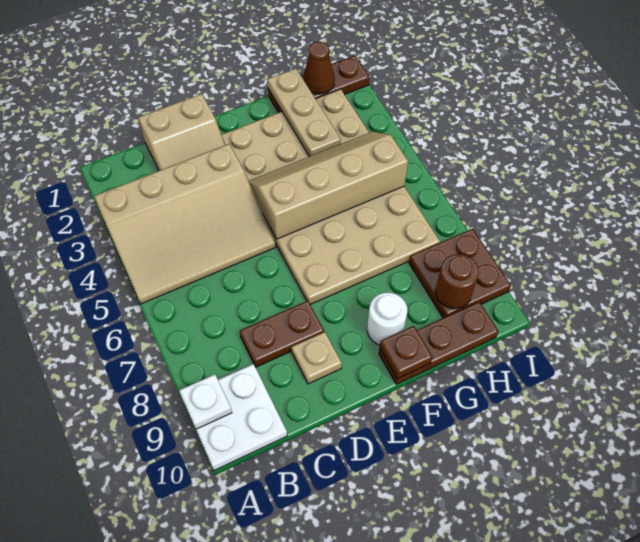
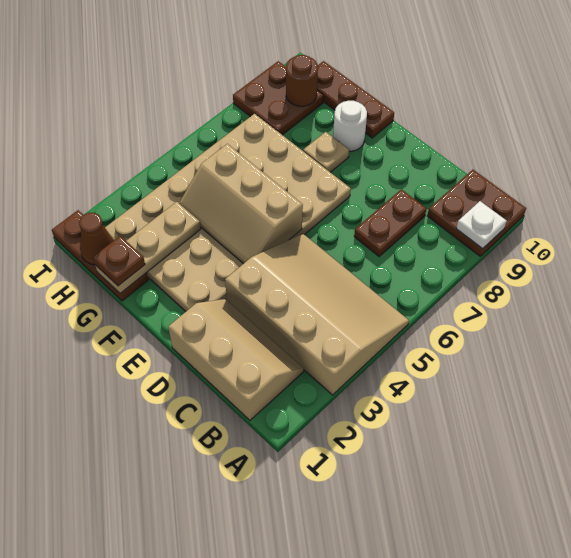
white plate A9:B10 level 1 -> brown plate A9:B10 level 1
tan slope C1:D2 level 1 top 1 -> tan slope B1:D2 level 1 top 1
brown plate C8:D8 level 1 -> brown plate C7:C8 level 1
tan plate D9 level 1 -> tan plate F8 level 1
tan slope E4:H5 level 2 top 5 -> tan slope E4:G5 level 2 top 5
brown plate F10 level 2 -> brown plate G1 level 3

